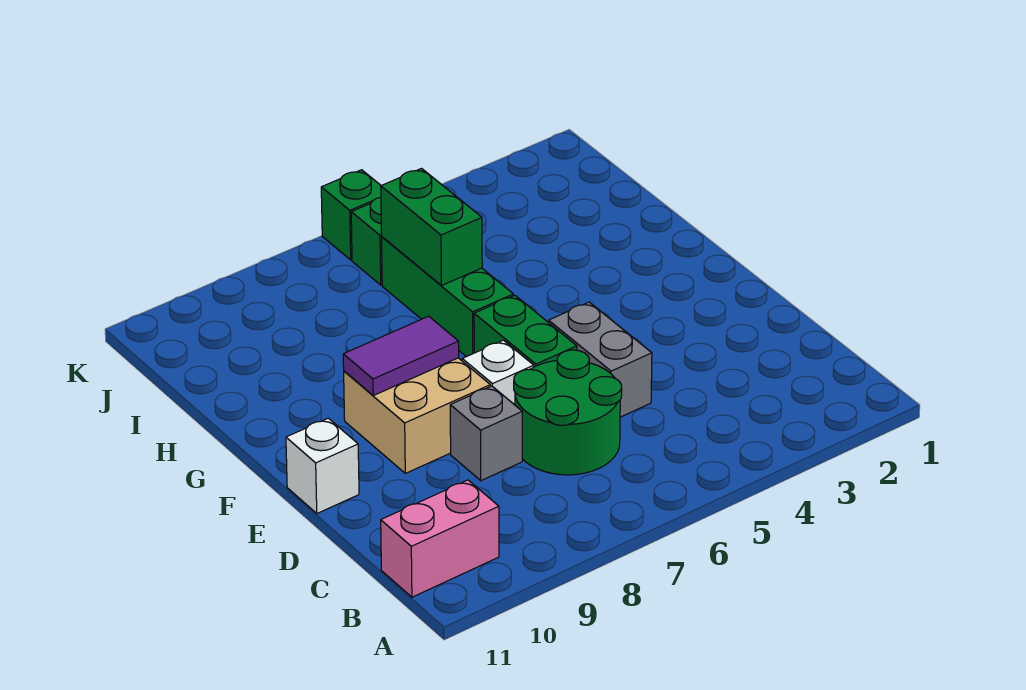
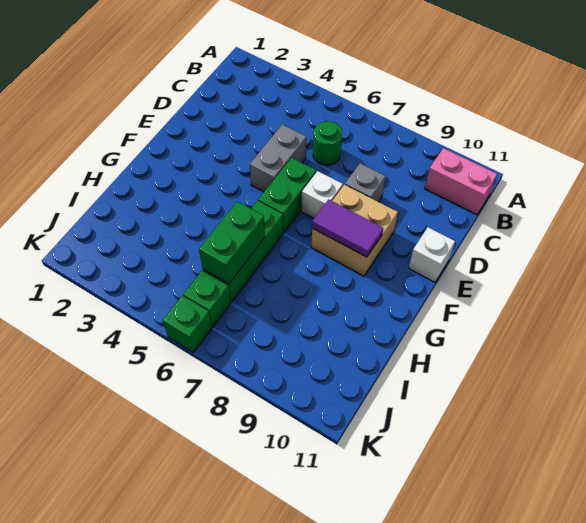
green round brick C6:D7 level 1 -> green round brick C6 level 1

